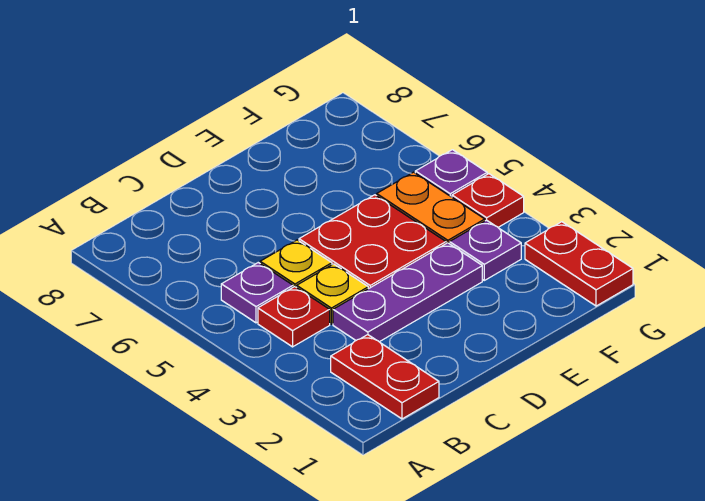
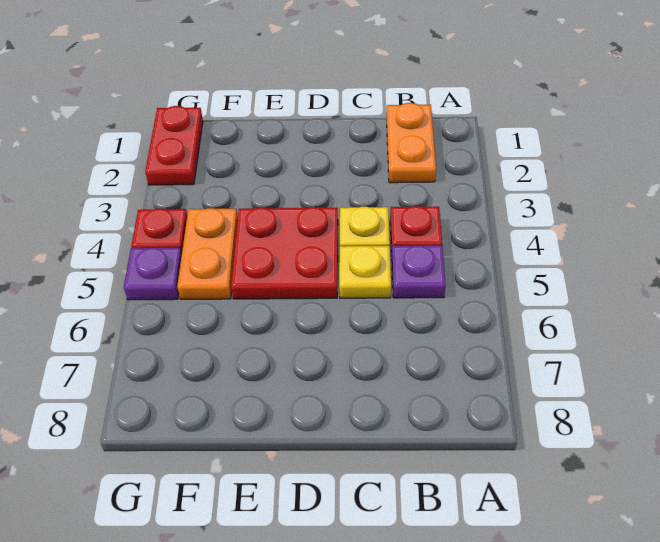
red plate B1:B2 level 1 -> orange plate B1:B2 level 1
purple plate C3:E3 level 1 -> none
purple plate F3 level 1 -> none

